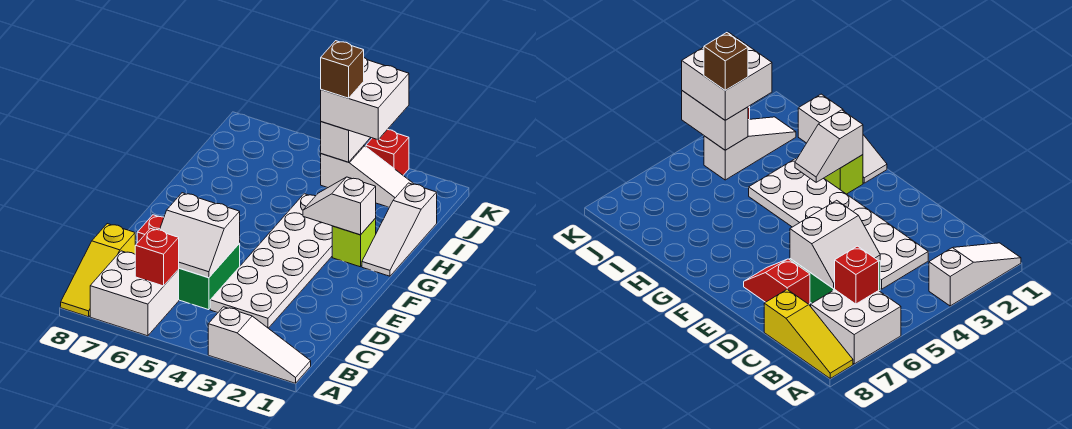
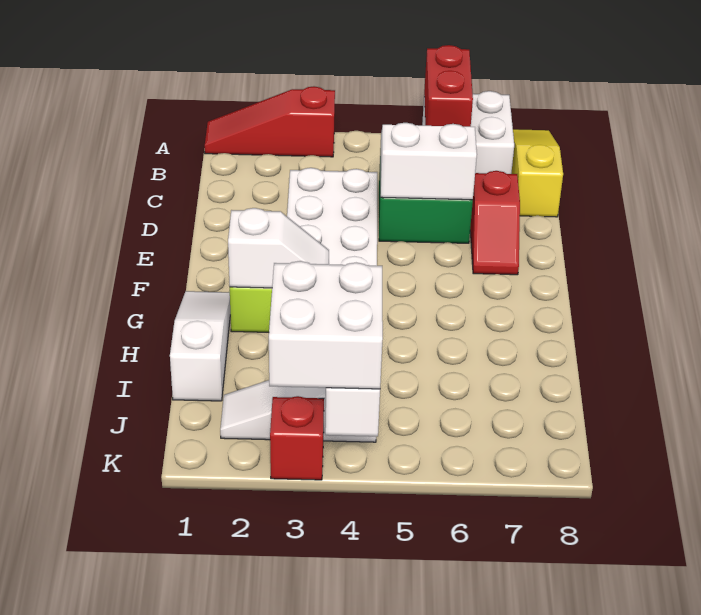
white slope A1:A3 level 1 top 3 -> red slope A1:A3 level 1 top 3
red brick B6 level 2 -> red brick A6:B6 level 2
brown brick J4 level 4 -> none

